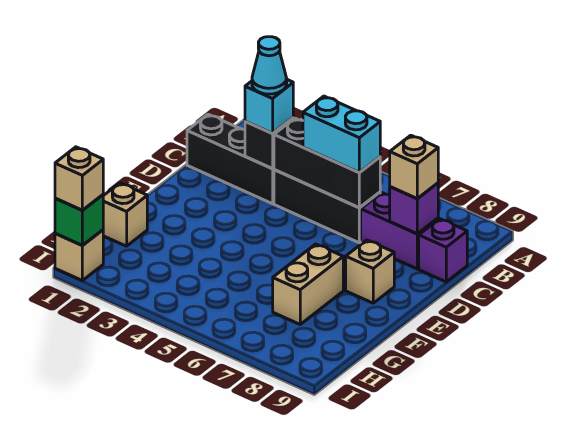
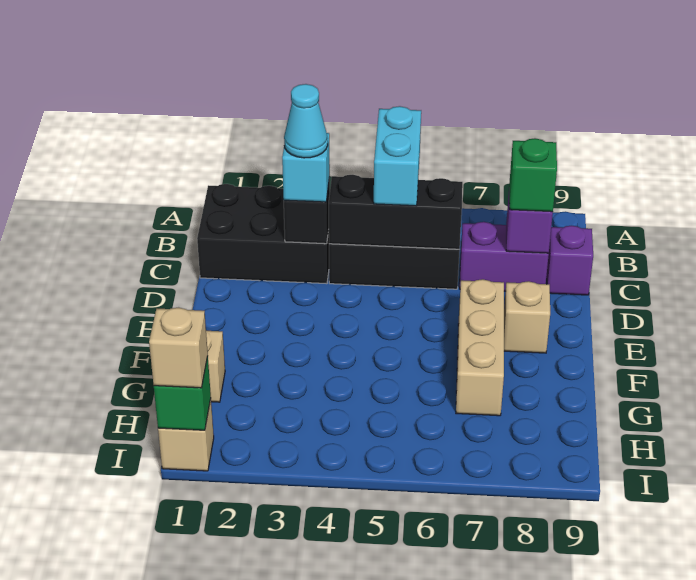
black brick C1:C3 level 1 -> black brick B1:C3 level 1
cyan brick C5:C6 level 3 -> cyan brick B5:C5 level 3
tan brick C8 level 3 -> green brick C8 level 3
tan brick F7:G7 level 1 -> tan brick E7:G7 level 1

